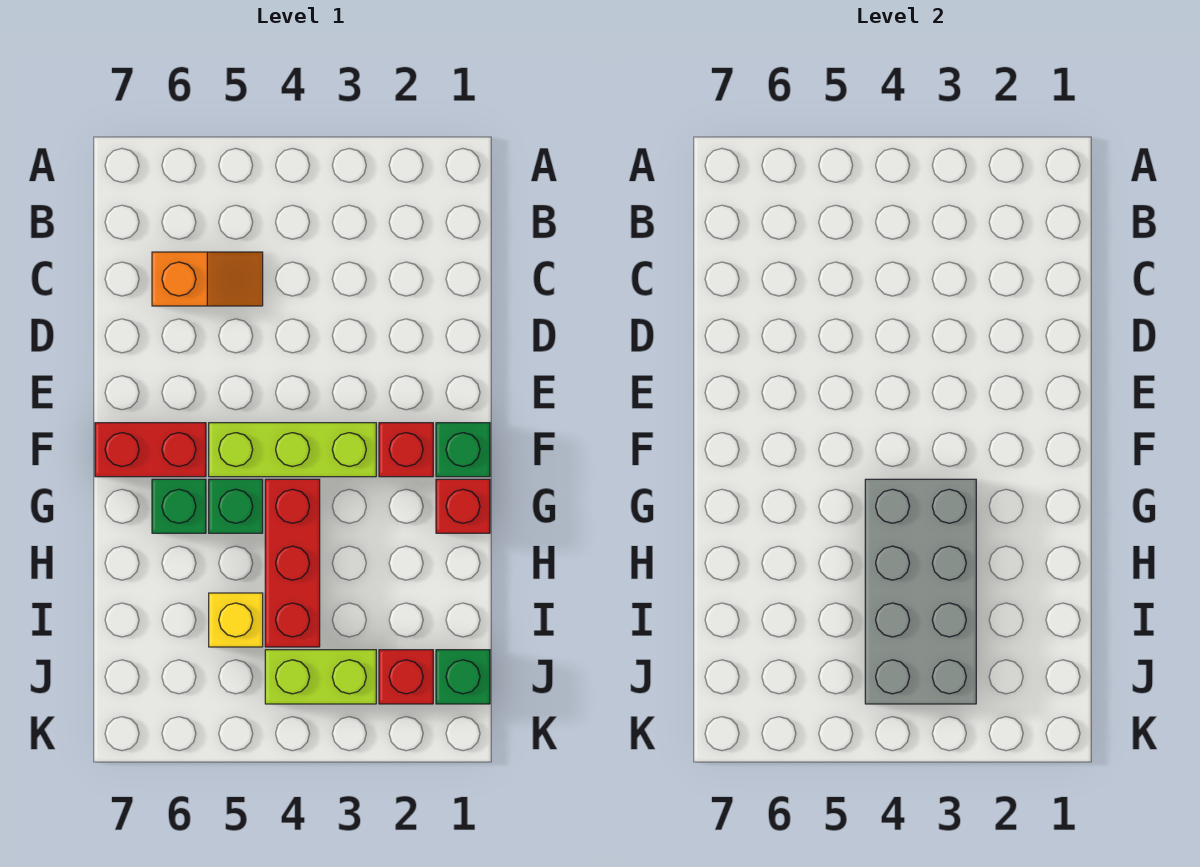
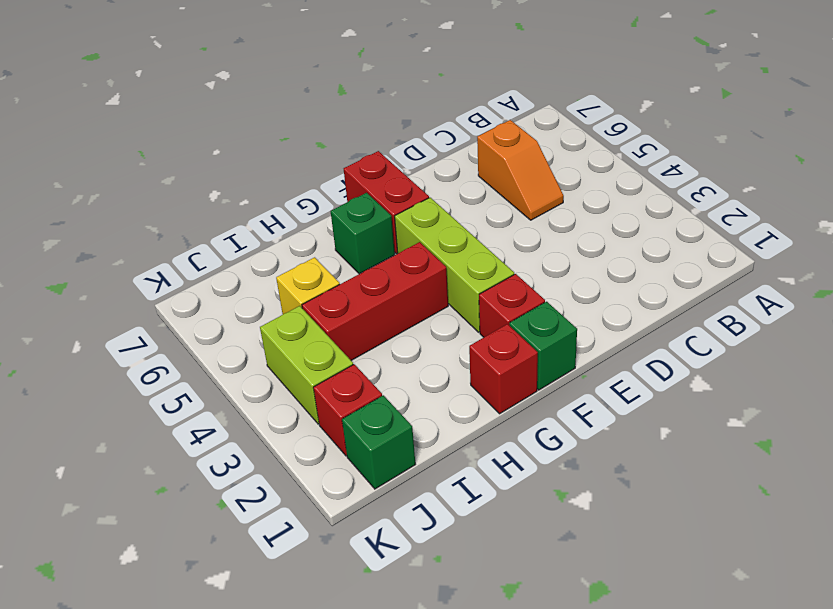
grey brick G3:J4 level 2 -> none
green brick G5 level 1 -> none

